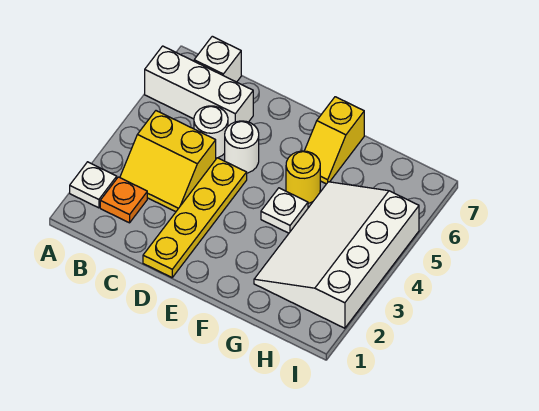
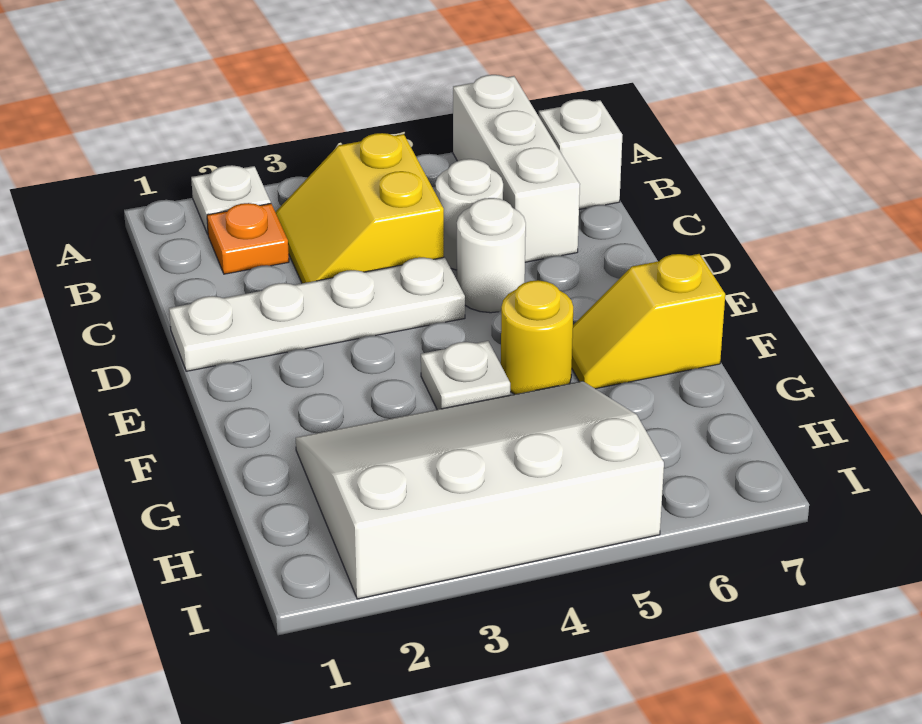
yellow plate D1:D4 level 1 -> white plate D1:D4 level 1

